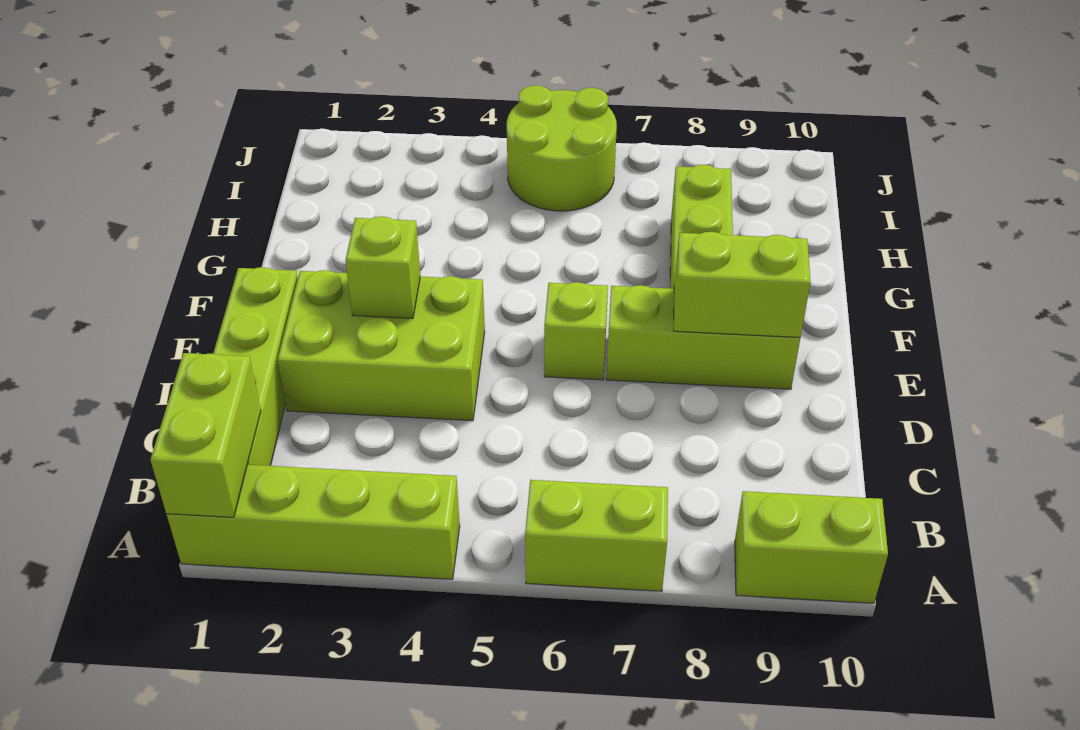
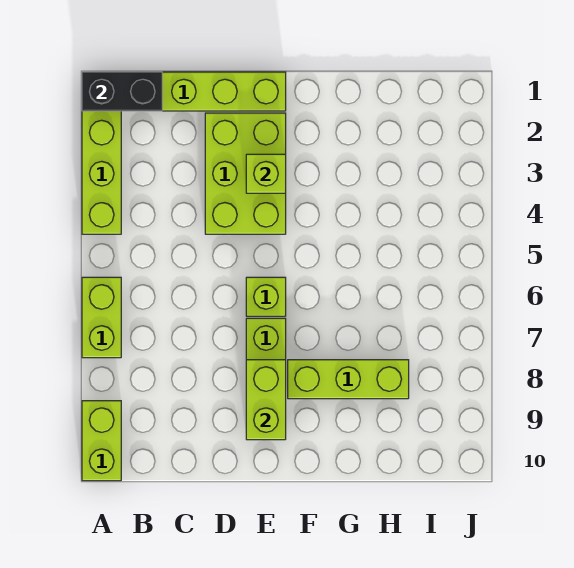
lime brick A1:B1 level 2 -> black brick A1:B1 level 2
lime round brick I5:J6 level 1 -> none

